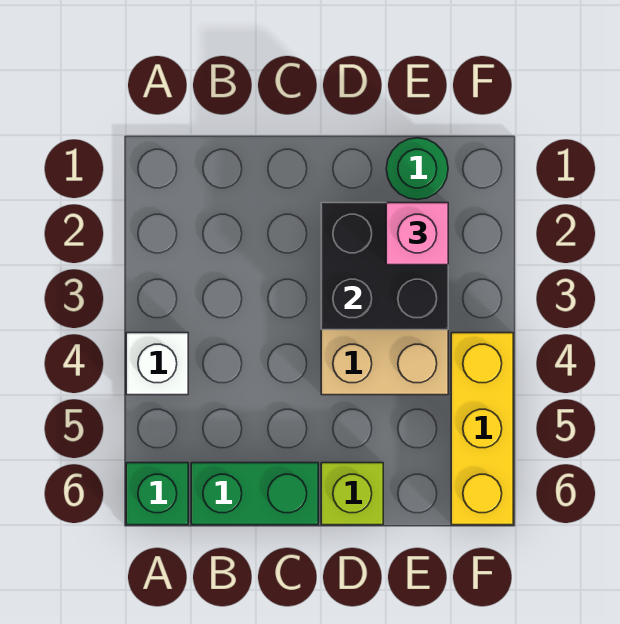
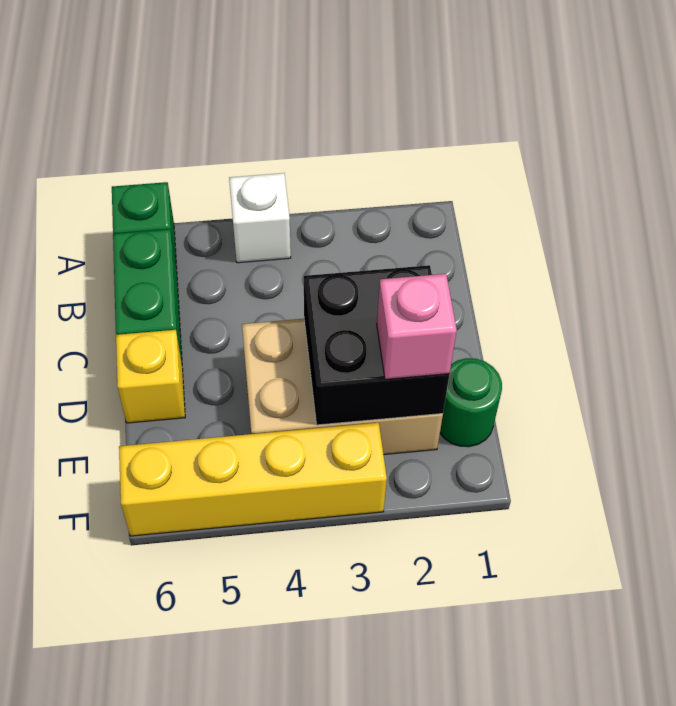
lime brick D6 level 1 -> yellow brick D6 level 1
yellow brick F4:F6 level 1 -> yellow brick F3:F6 level 1

